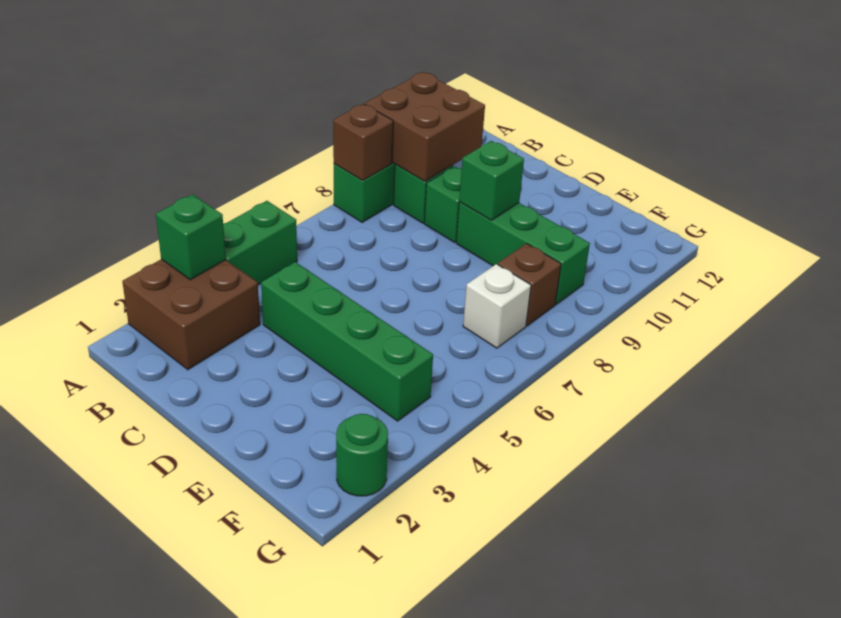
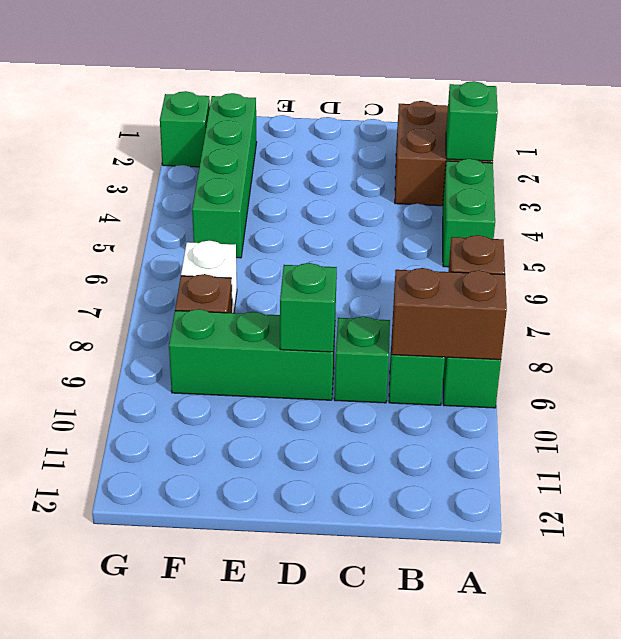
brown brick A9:B10 level 2 -> brown brick A9:B9 level 2
green brick C4:F4 level 1 -> green brick F2:F5 level 1
green round brick G2 level 1 -> green brick G2 level 1

